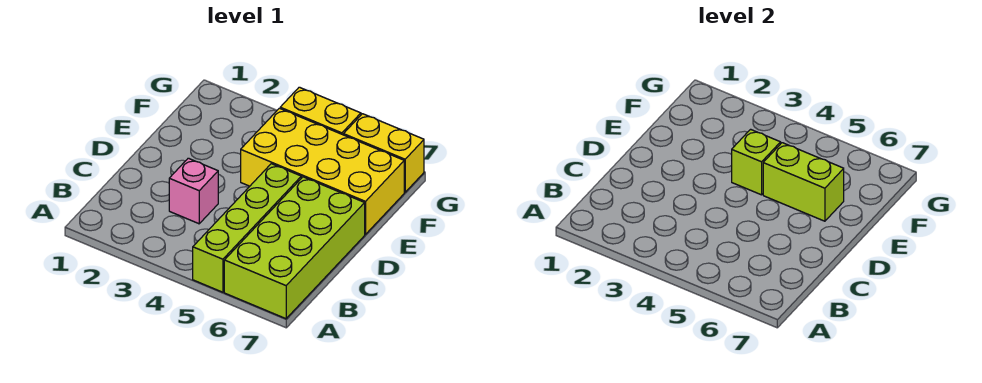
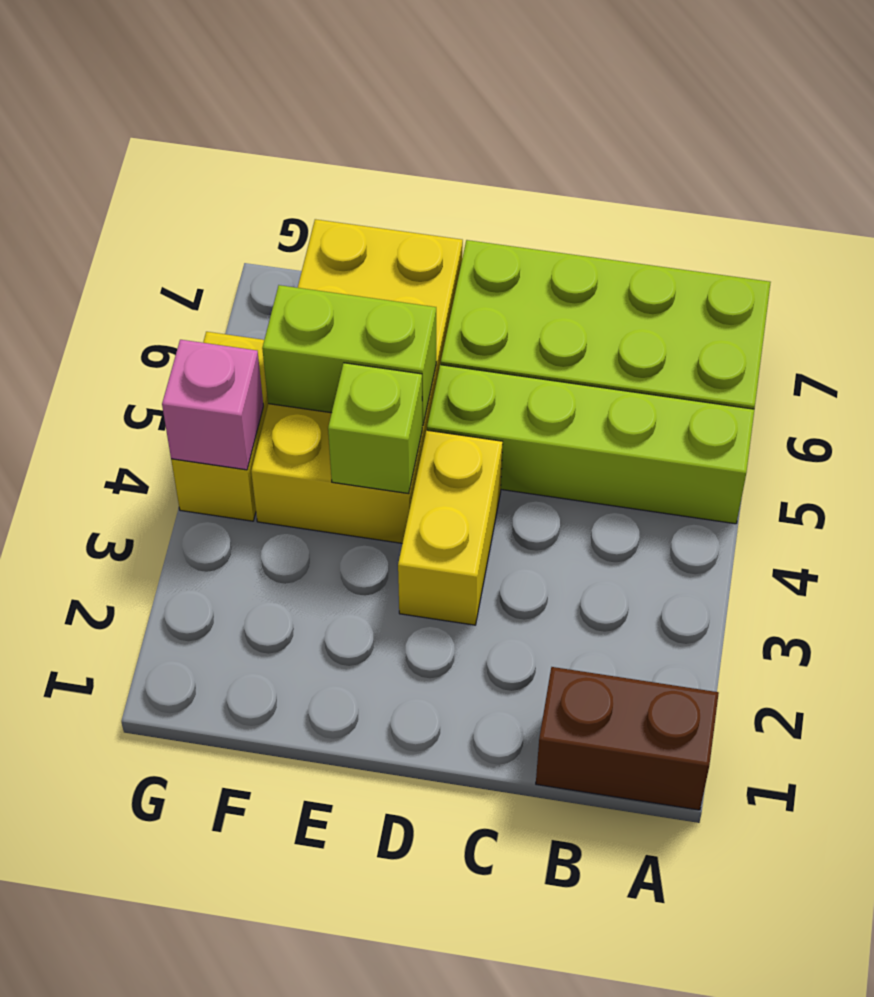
none -> brown brick A1:B1 level 1
pink brick C3 level 1 -> pink brick G4 level 2
lime brick E5:E6 level 2 -> lime brick E5:F5 level 2
yellow brick G6:G7 level 1 -> yellow brick D3:D4 level 1

